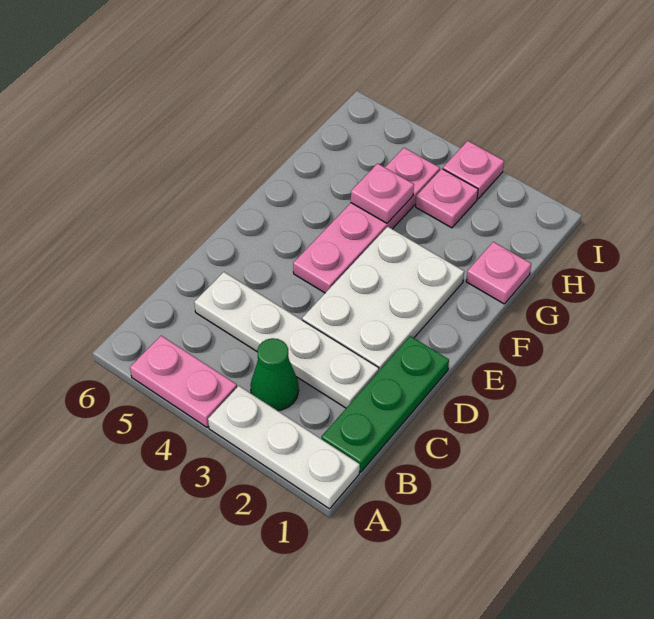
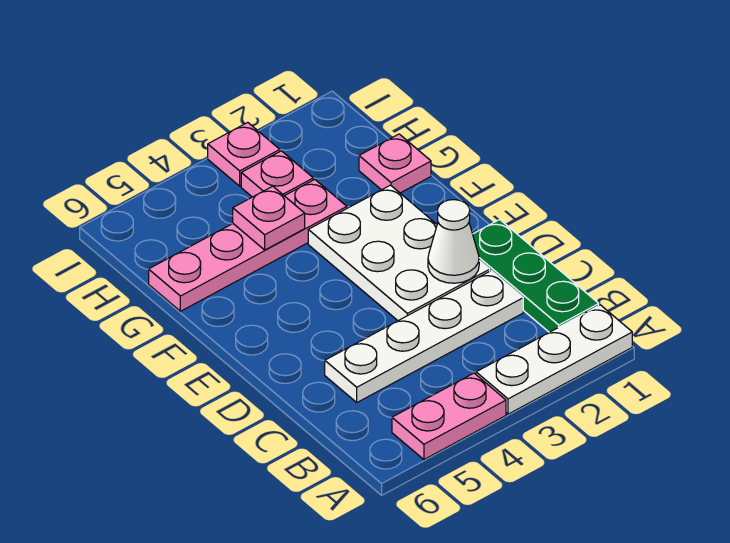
green cone B3 level 1 -> none
none -> white cone D2 level 2
pink plate E4:H4 level 1 -> pink plate G3:G6 level 1

